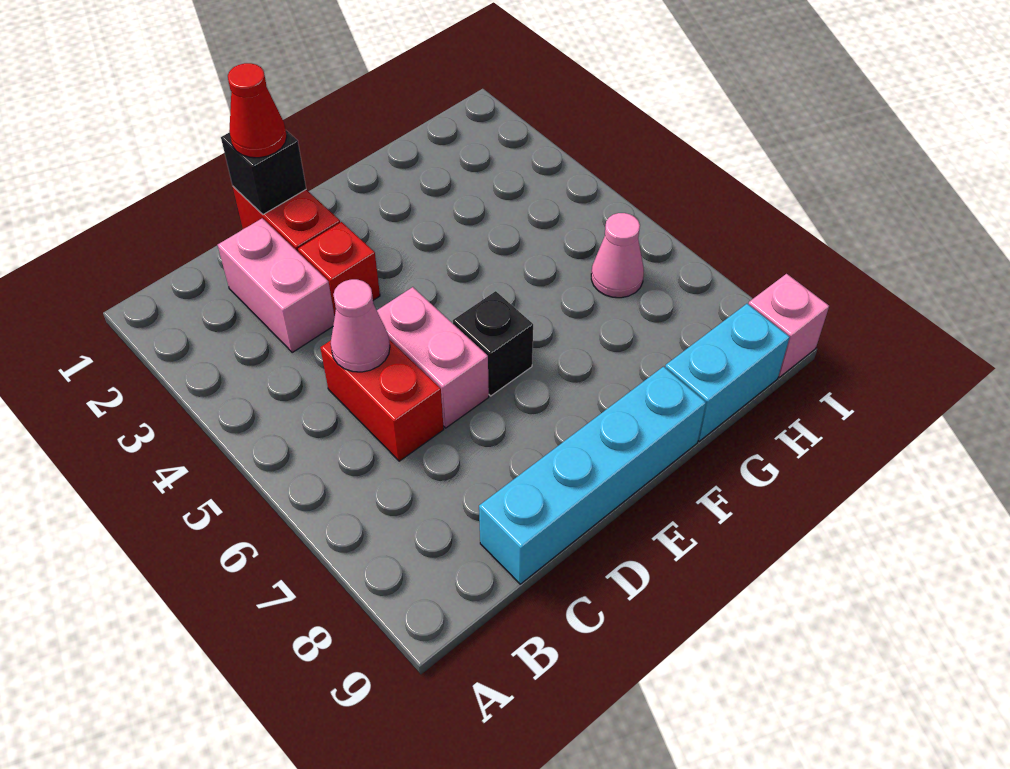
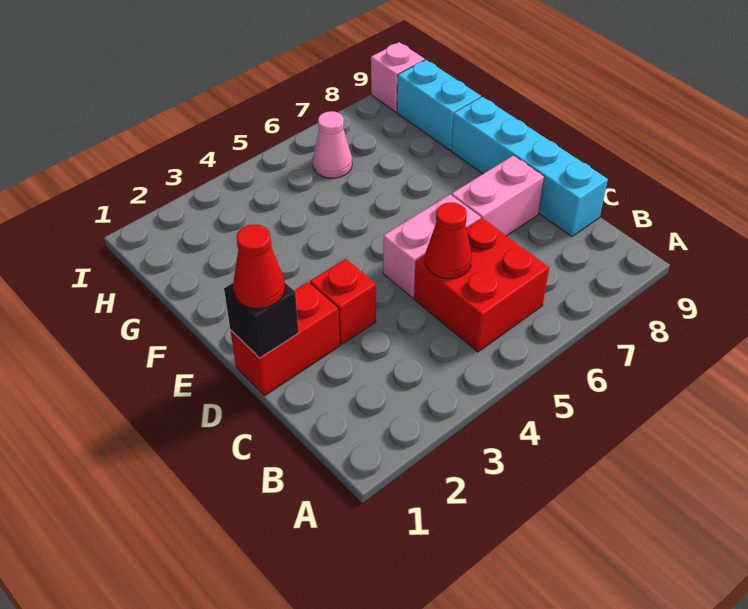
pink brick C2:C3 level 1 -> pink brick D7:D8 level 1
red brick C5:C6 level 1 -> red brick B5:C6 level 1
pink cone C5 level 2 -> red cone C5 level 2
black brick E6 level 1 -> none

